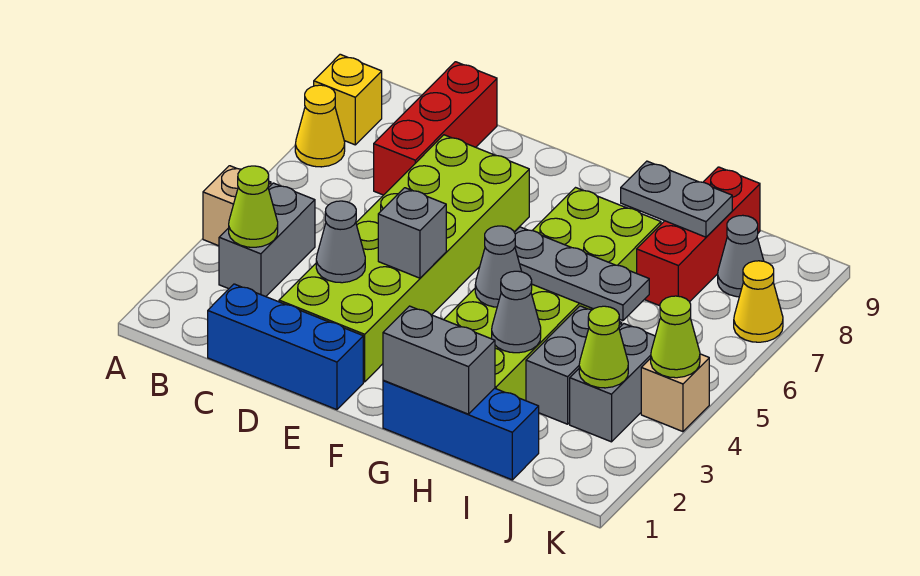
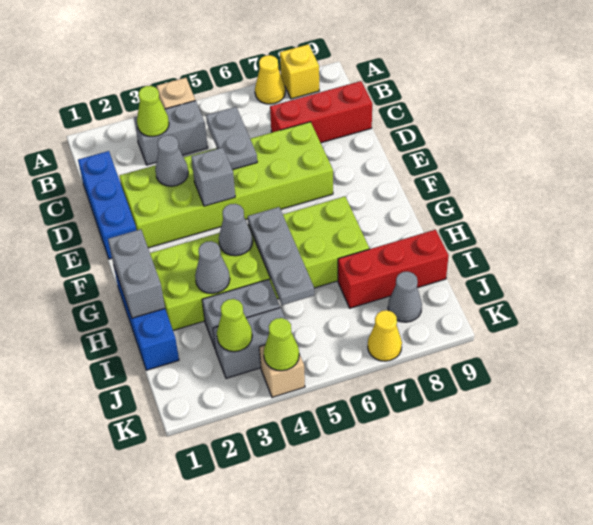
grey plate H8:I8 level 2 -> grey plate C5:D5 level 2

